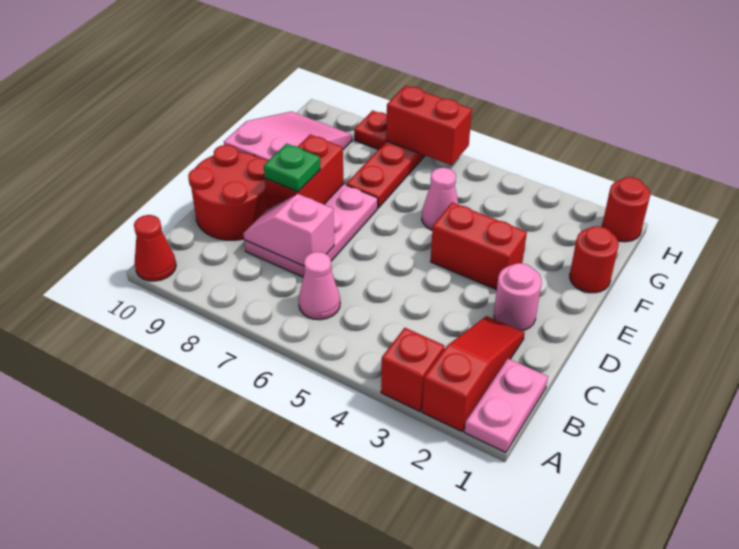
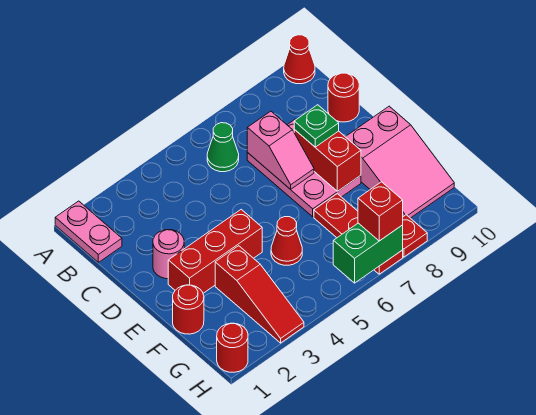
red slope A2:C2 level 1 top A -> red slope F3:H3 level 1 top F
red brick A3 level 1 -> red brick H7 level 3
pink cone B6 level 1 -> green cone B6 level 1
pink slope C7:C8 level 2 top 7 -> pink slope C7:D7 level 2 top C
red round brick C9:D10 level 1 -> red round brick C10 level 1
red brick E3:E4 level 1 -> red brick E2:E4 level 1
pink cone F5 level 1 -> red cone F5 level 1
red brick H6:H7 level 2 -> green brick H6:H7 level 2

